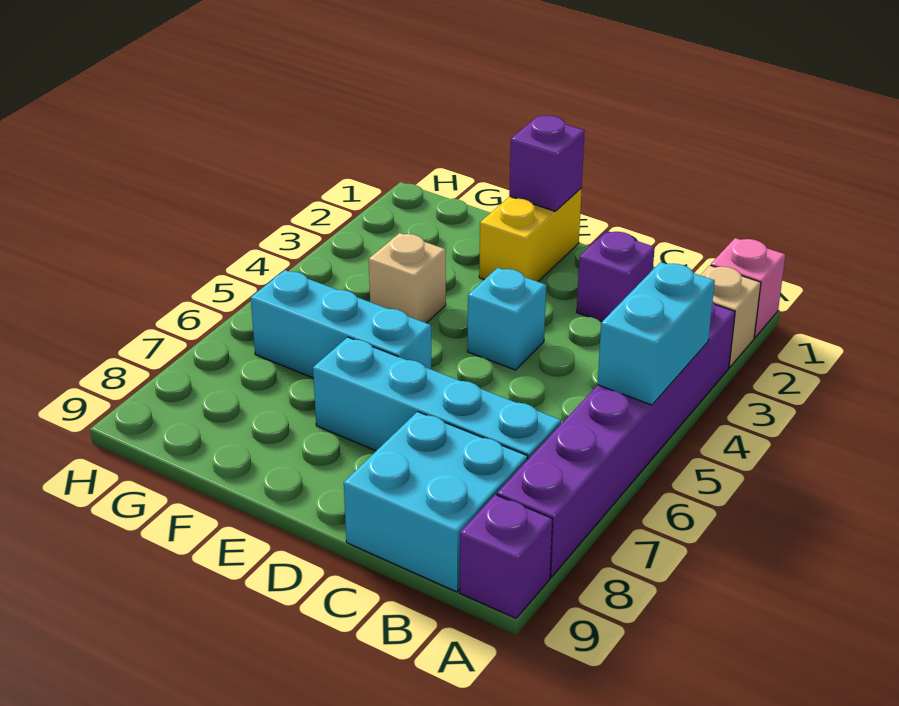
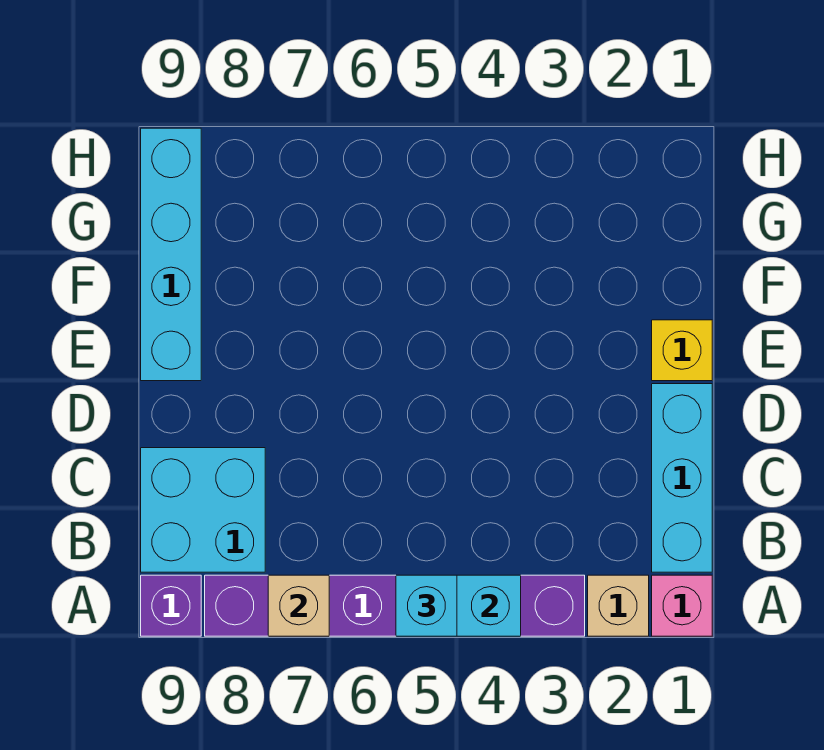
cyan brick B7:E7 level 1 -> cyan brick E9:H9 level 1
purple brick C2 level 1 -> none
cyan brick D4 level 1 -> cyan brick A5 level 3
yellow brick E1:E2 level 1 -> yellow brick E1 level 1
purple brick E1 level 2 -> none
cyan brick E6:G6 level 1 -> cyan brick B1:D1 level 1
tan brick F4 level 1 -> tan brick A7 level 2

